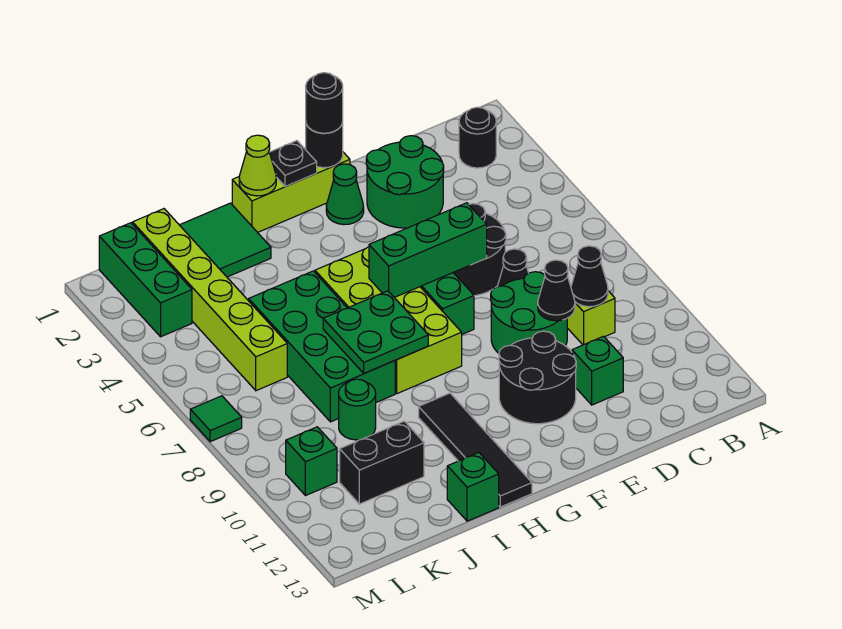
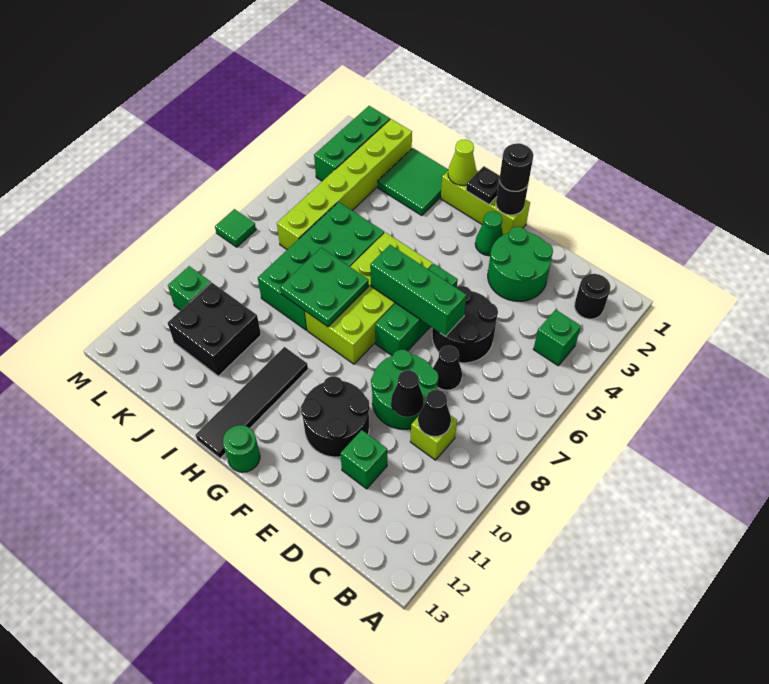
green brick I13 level 1 -> green brick B4 level 1
green round brick J9 level 1 -> green round brick G13 level 1
black brick J11:K11 level 1 -> black brick J10:K11 level 1

